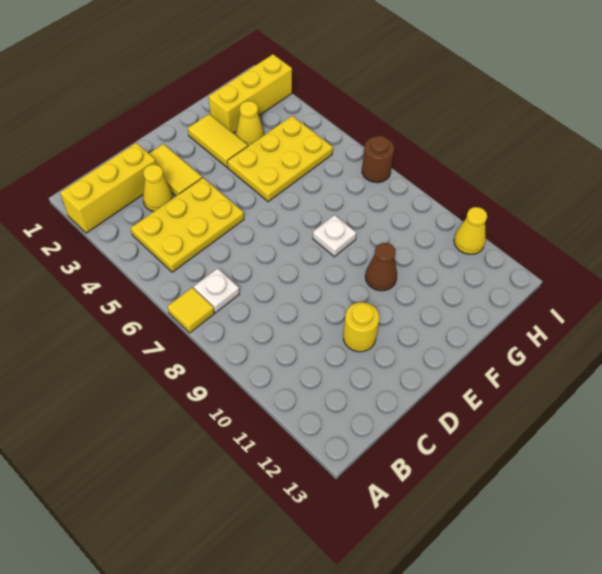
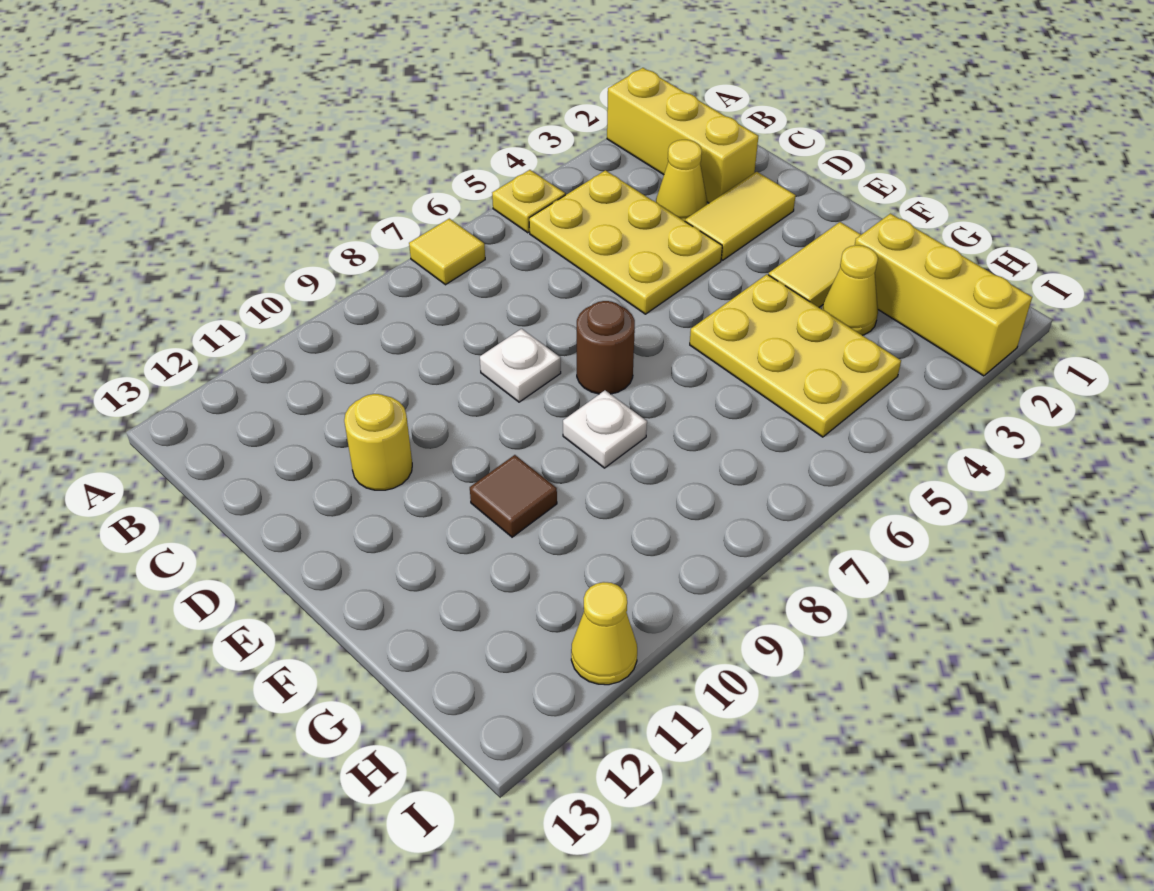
none -> yellow plate A5 level 1
white plate B7 level 1 -> white plate D8 level 1
brown cone F10 level 1 -> brown tile F10 level 1
brown round brick I7 level 1 -> brown round brick E7 level 1

